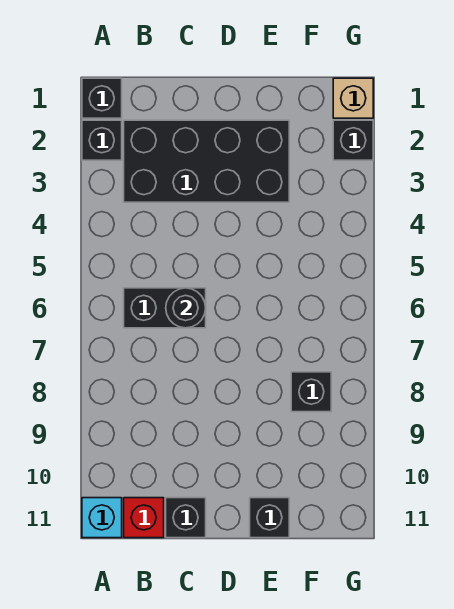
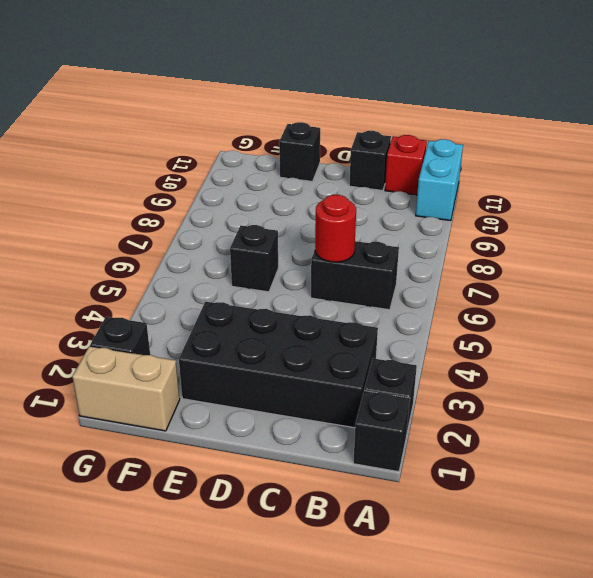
cyan brick A11 level 1 -> cyan brick A10:A11 level 1
black round brick C6 level 2 -> red round brick C6 level 2
black brick F8 level 1 -> black brick E6 level 1
tan brick G1 level 1 -> tan brick F1:G1 level 1

